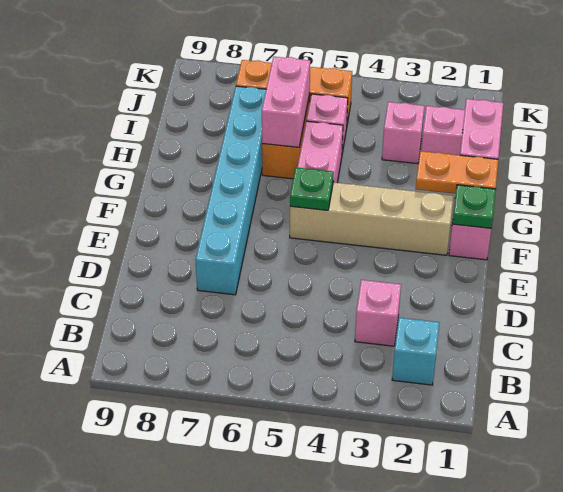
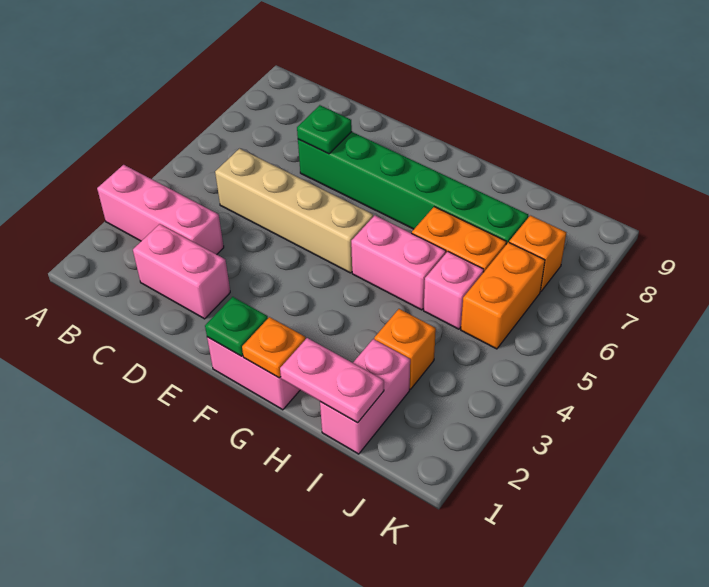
cyan brick B2 level 1 -> none
pink brick C3 level 1 -> pink brick A3:C3 level 1
cyan brick D7:I7 level 1 -> green brick D7:I7 level 1
tan brick F2:F5 level 1 -> tan brick C5:F5 level 1
green plate F5 level 2 -> green plate D7 level 2
orange plate G1:G2 level 2 -> orange plate G1 level 2
pink brick H6:I6 level 2 -> pink brick C2:D2 level 1
pink brick I3 level 1 -> orange brick I3 level 1

